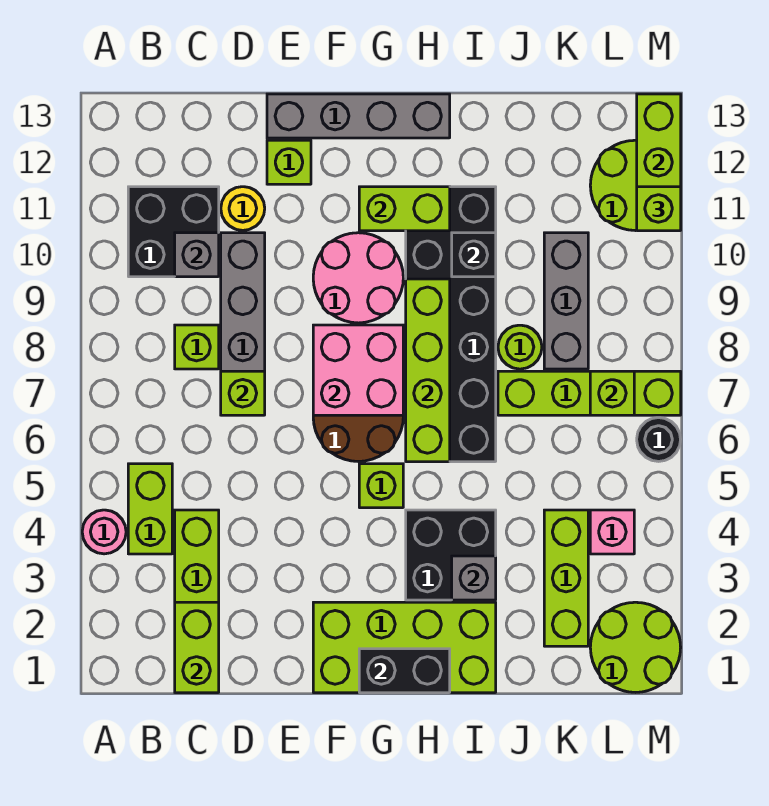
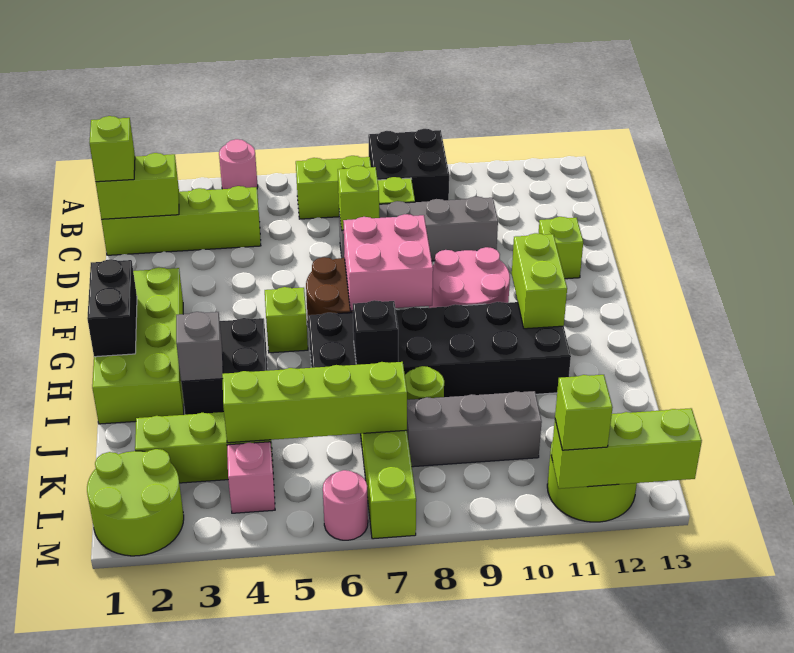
lime brick B4:B5 level 1 -> lime brick B6:B7 level 1
black brick B10:C11 level 1 -> black brick A8:B9 level 1
grey brick C10 level 2 -> none
yellow round brick D11 level 1 -> none
grey brick E13:H13 level 1 -> none
lime brick H6:H9 level 2 -> lime brick K4:K7 level 2
black brick I10 level 2 -> black brick I7 level 2
lime brick L7 level 2 -> lime brick C1 level 3
black round brick M6 level 1 -> pink round brick M6 level 1

